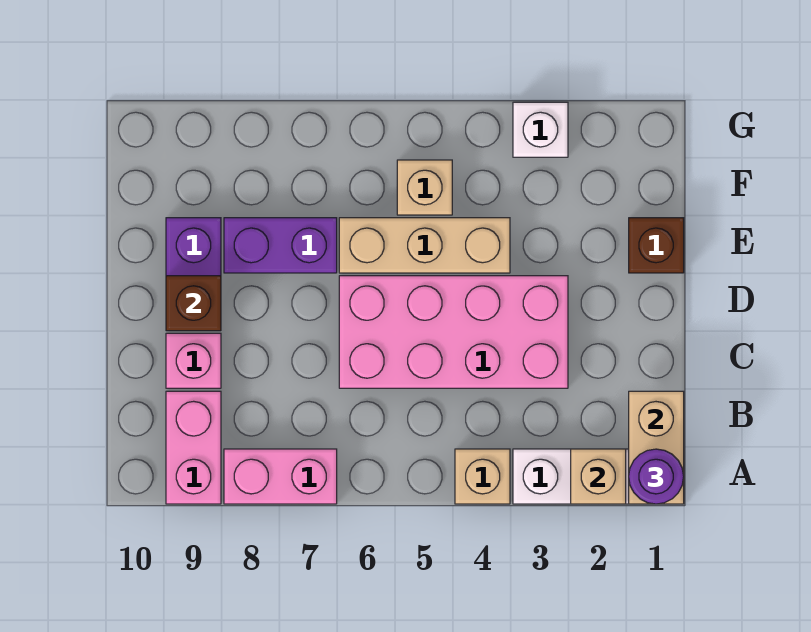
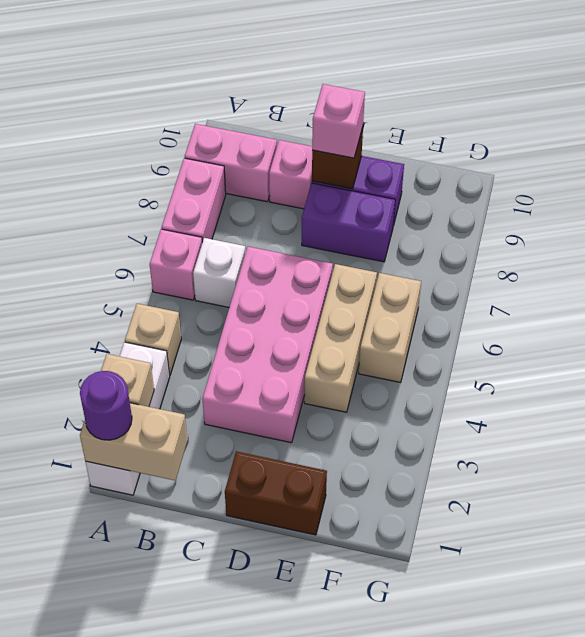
none -> pink brick A6 level 1
none -> pink brick D9 level 3
brown brick E1 level 1 -> brown brick D1:E1 level 1
purple brick E7:E8 level 1 -> purple brick D8:E8 level 1
tan brick F5 level 1 -> tan brick F5:F6 level 1
white brick G3 level 1 -> white brick B6 level 1

